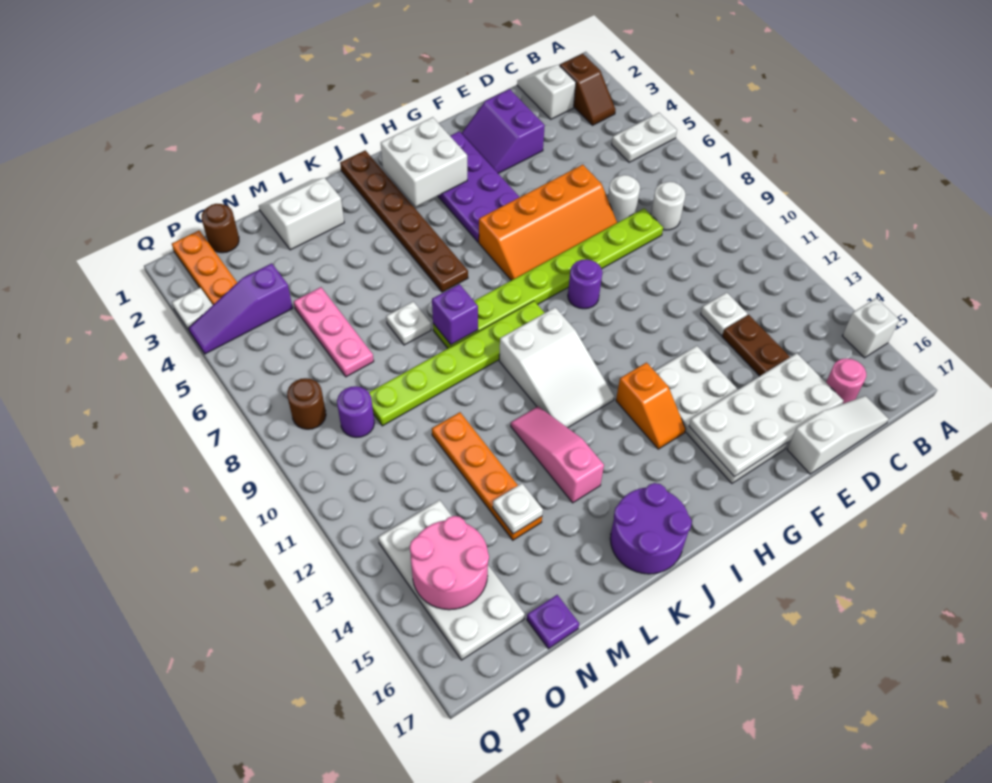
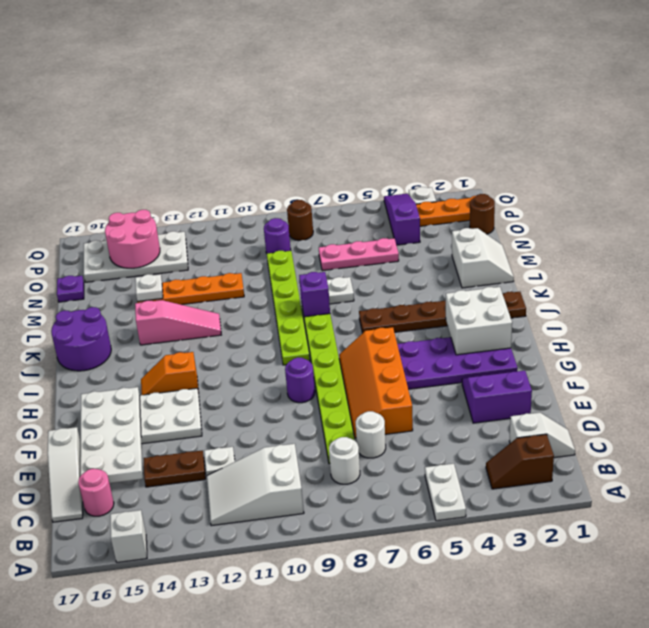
white slope I10:J12 level 1 top 10 -> white slope B10:C12 level 1 top 10

